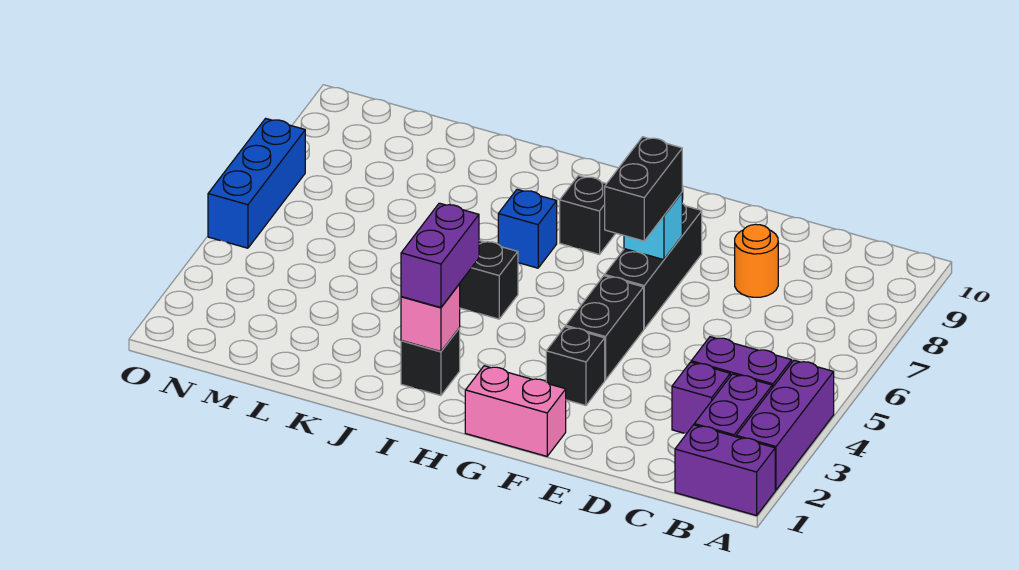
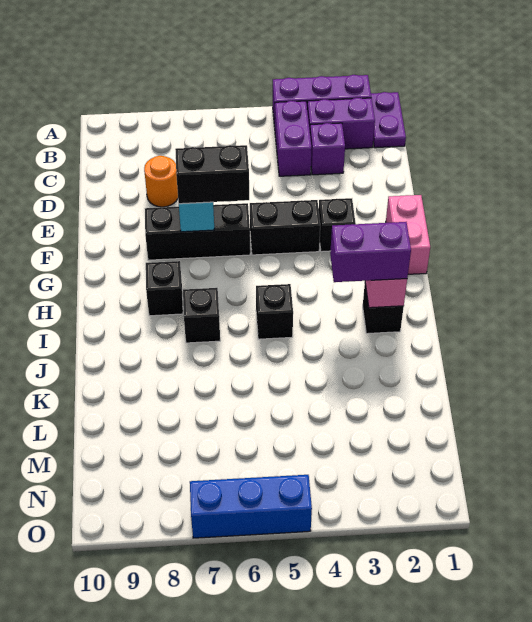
purple brick A1:B1 level 1 -> purple plate A1:B1 level 1
blue brick I7 level 1 -> black brick I7 level 1

